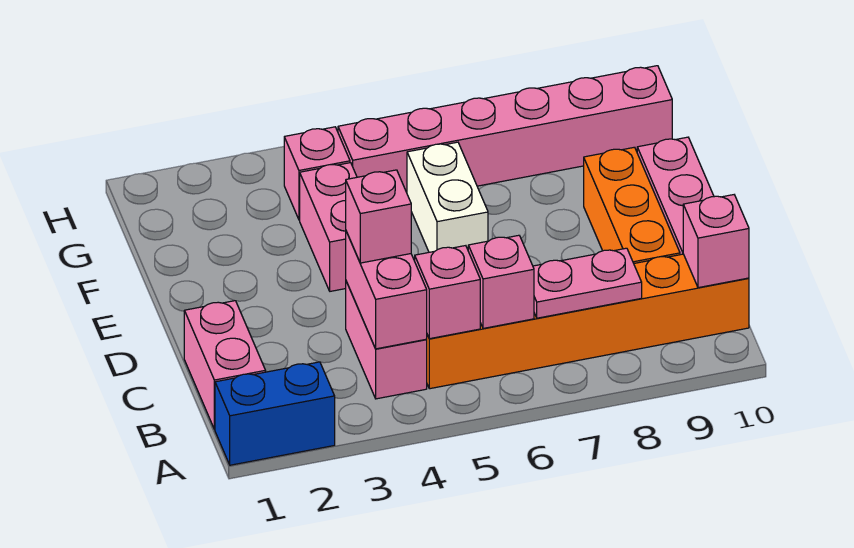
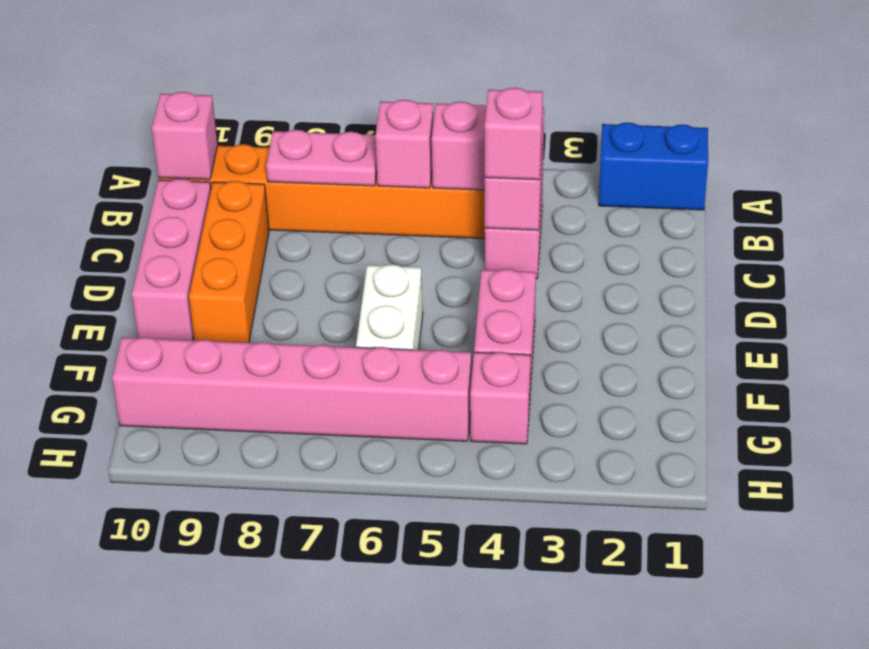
pink brick B1:C1 level 1 -> none

